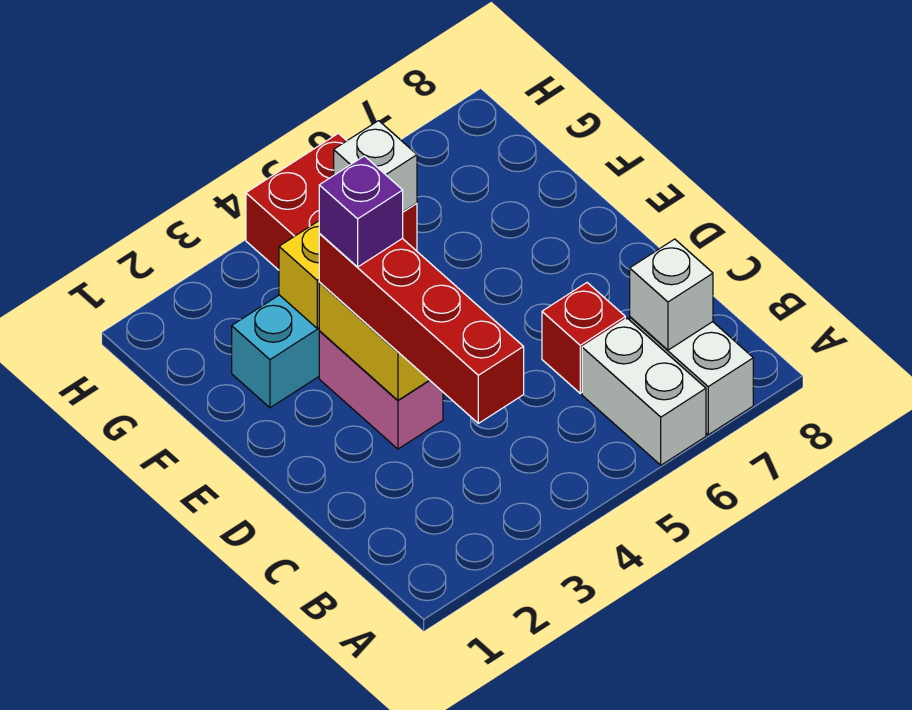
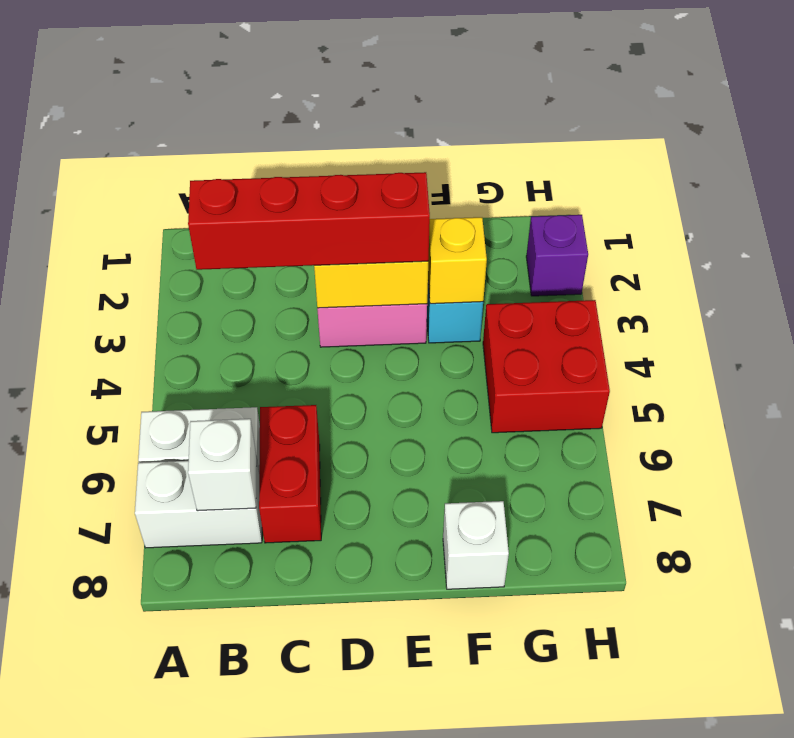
red brick C6 level 1 -> red brick C6:C7 level 1
purple brick E3 level 4 -> purple brick H2 level 1
white brick G5 level 2 -> white brick F8 level 1

